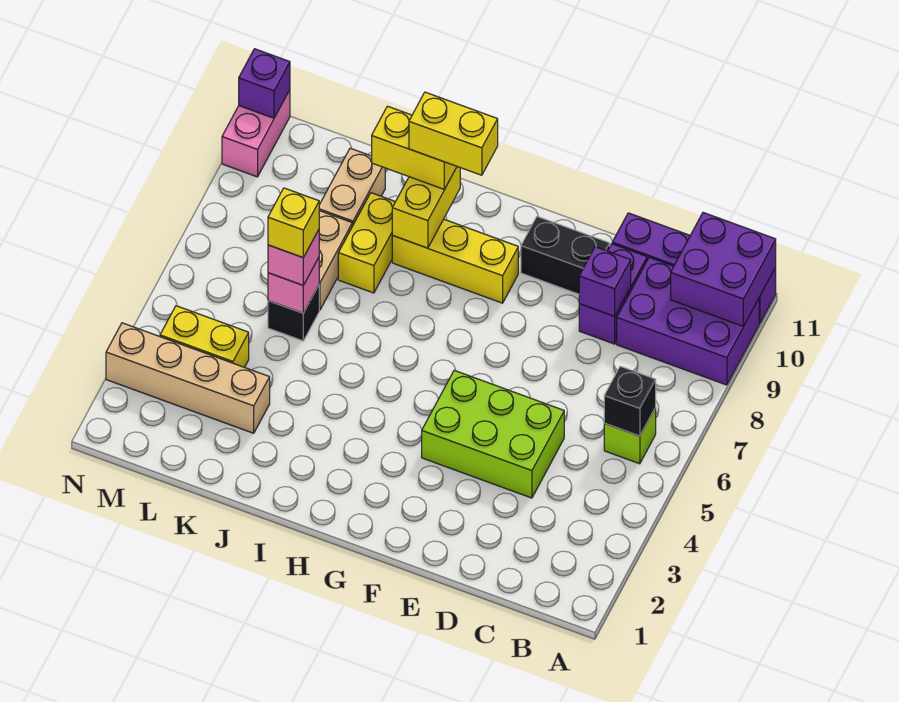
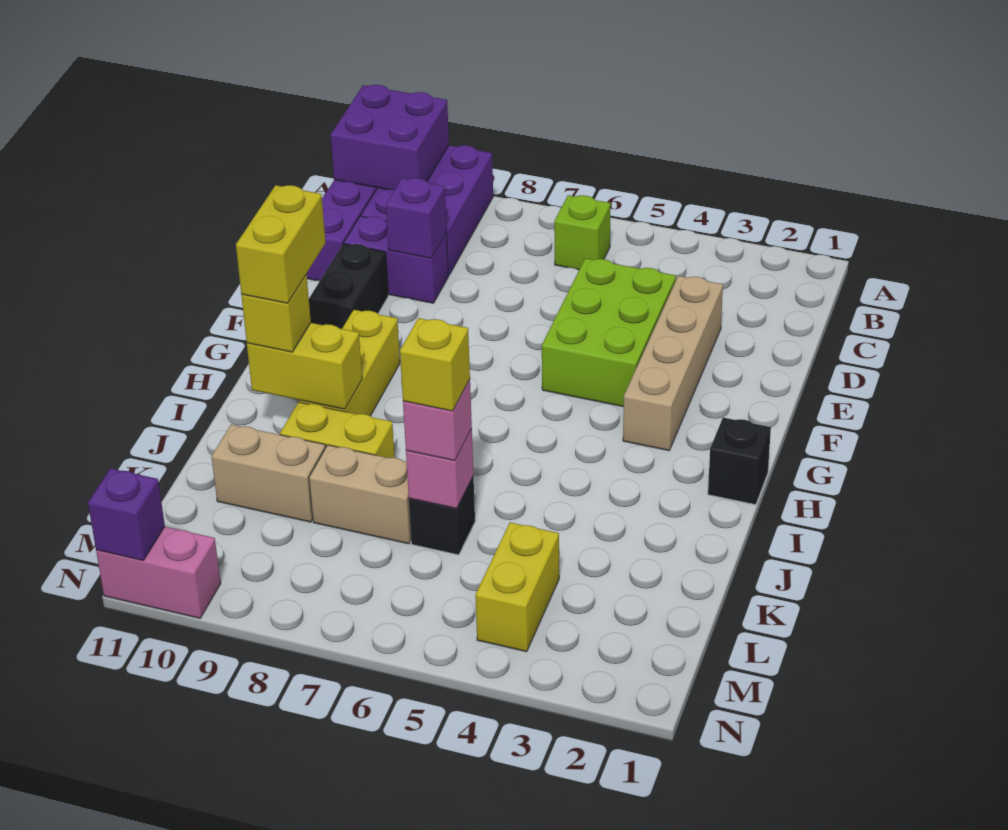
black brick B6 level 2 -> black brick H1 level 1
yellow brick I10:J10 level 3 -> yellow brick I10 level 3
tan brick K3:N3 level 1 -> tan brick D3:G3 level 1

